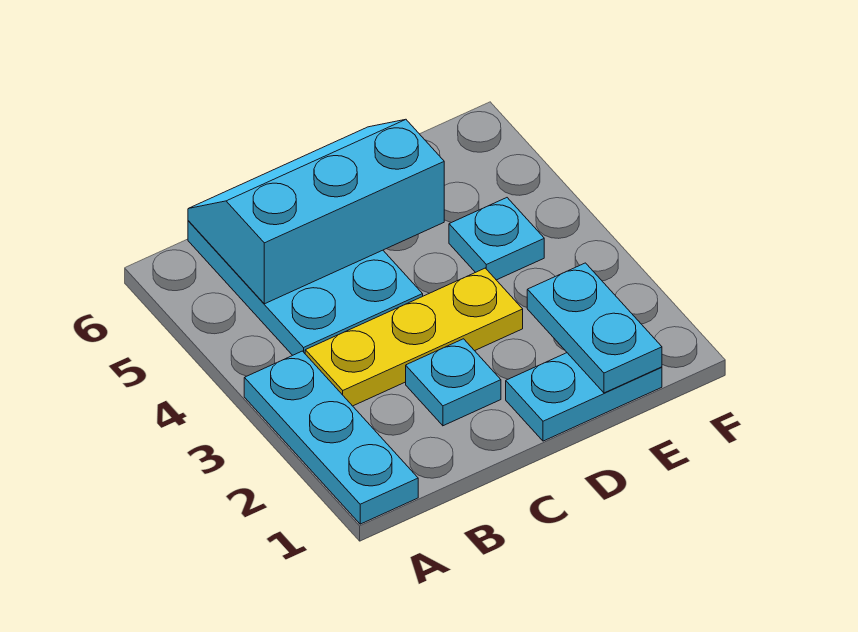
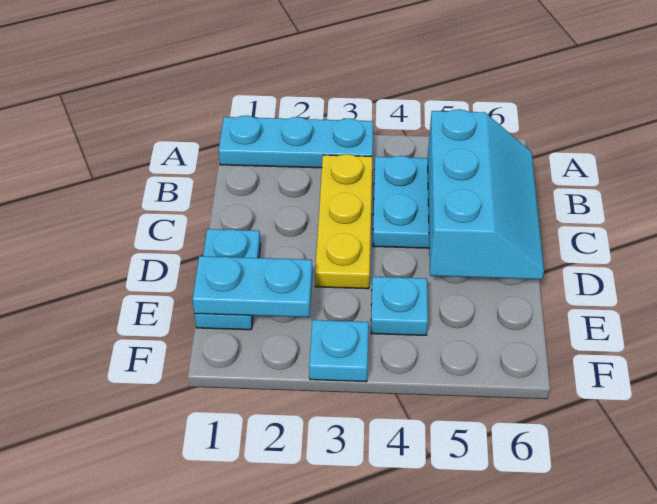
cyan plate C2 level 1 -> cyan plate F3 level 1

